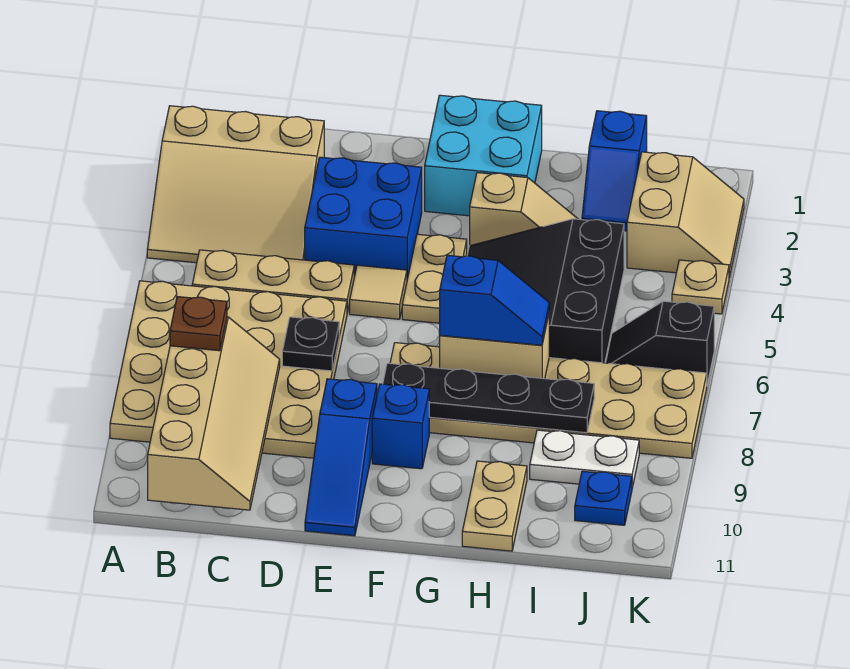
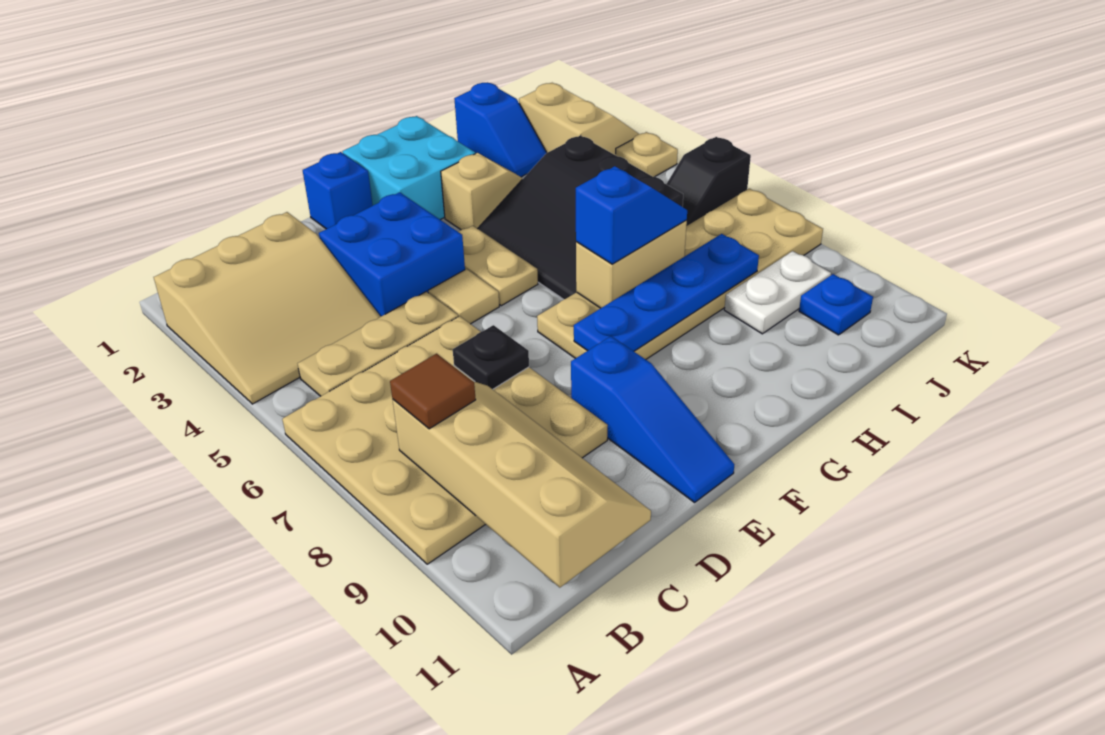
brown plate B8 level 3 -> brown tile B8 level 3
black plate F8:I8 level 2 -> blue plate F8:I8 level 2
blue brick F9 level 1 -> blue brick E1 level 1
tan plate H10:H11 level 1 -> none

